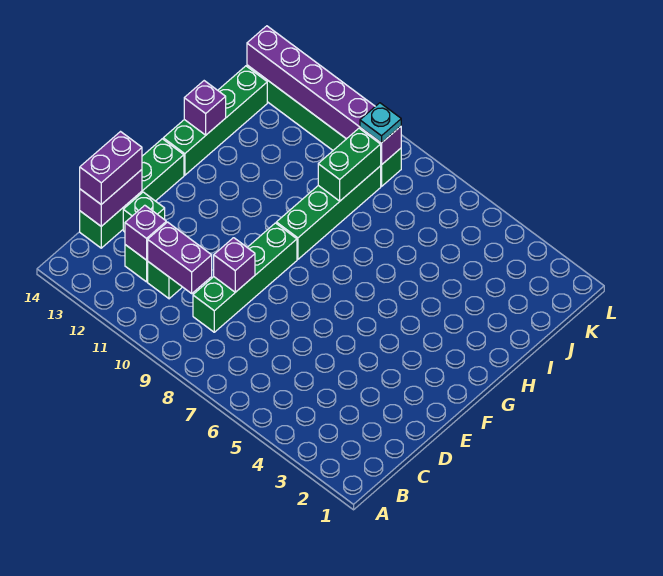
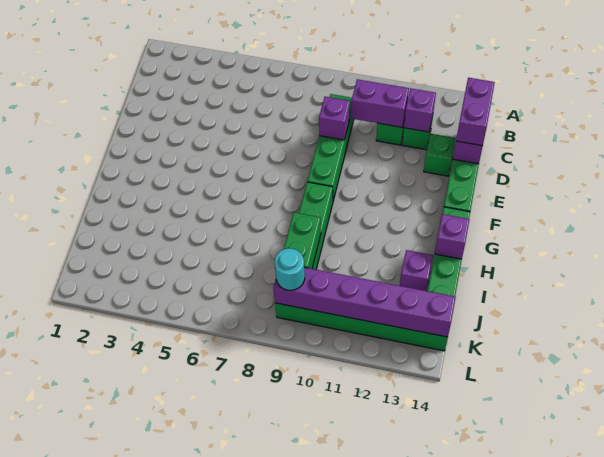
none -> purple brick I13 level 1
cyan plate K9 level 3 -> cyan round brick K9 level 3

